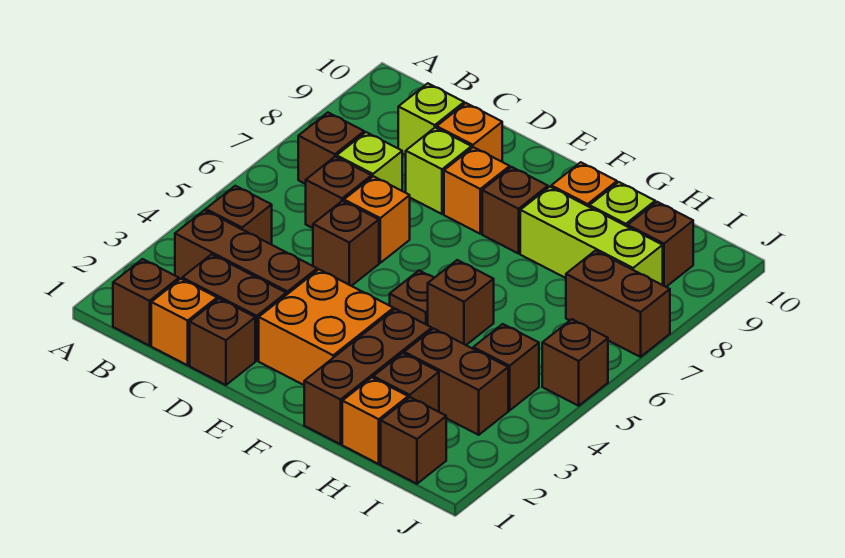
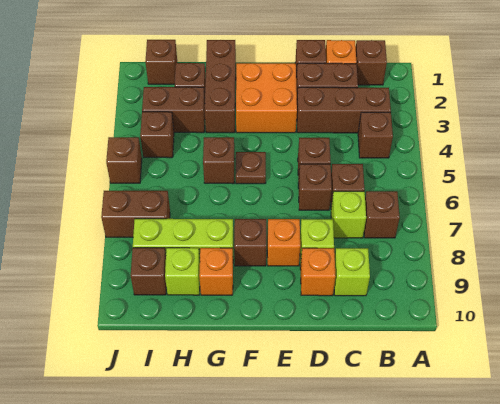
orange brick D6 level 1 -> brown brick D6 level 1
orange brick H1 level 1 -> none

